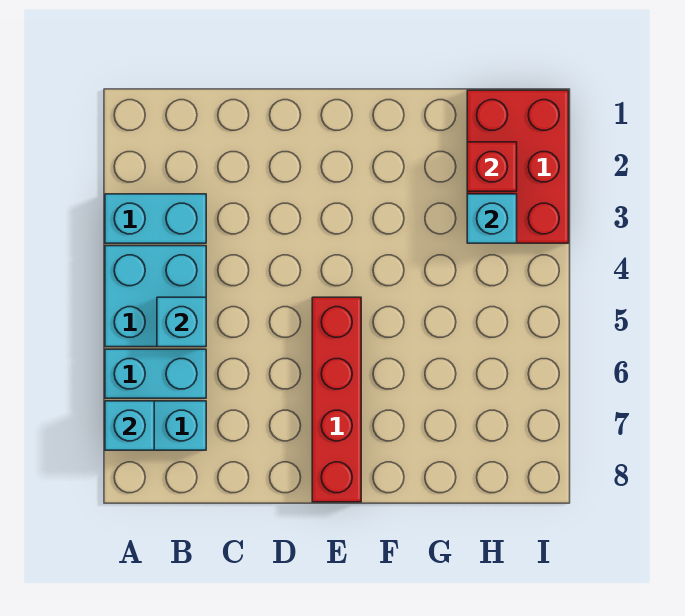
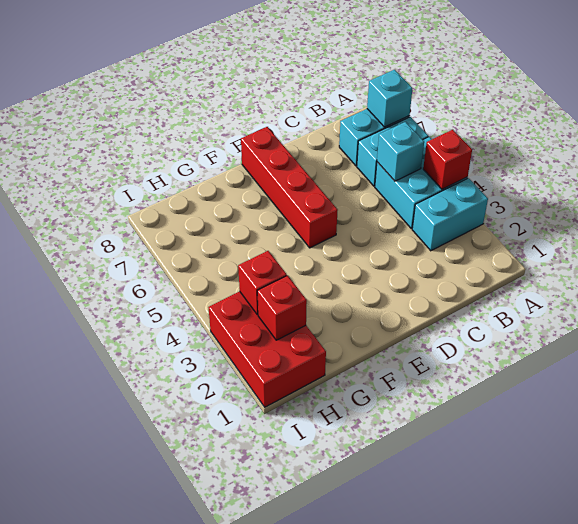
none -> red brick A4 level 2
cyan brick H3 level 2 -> red brick H3 level 2

